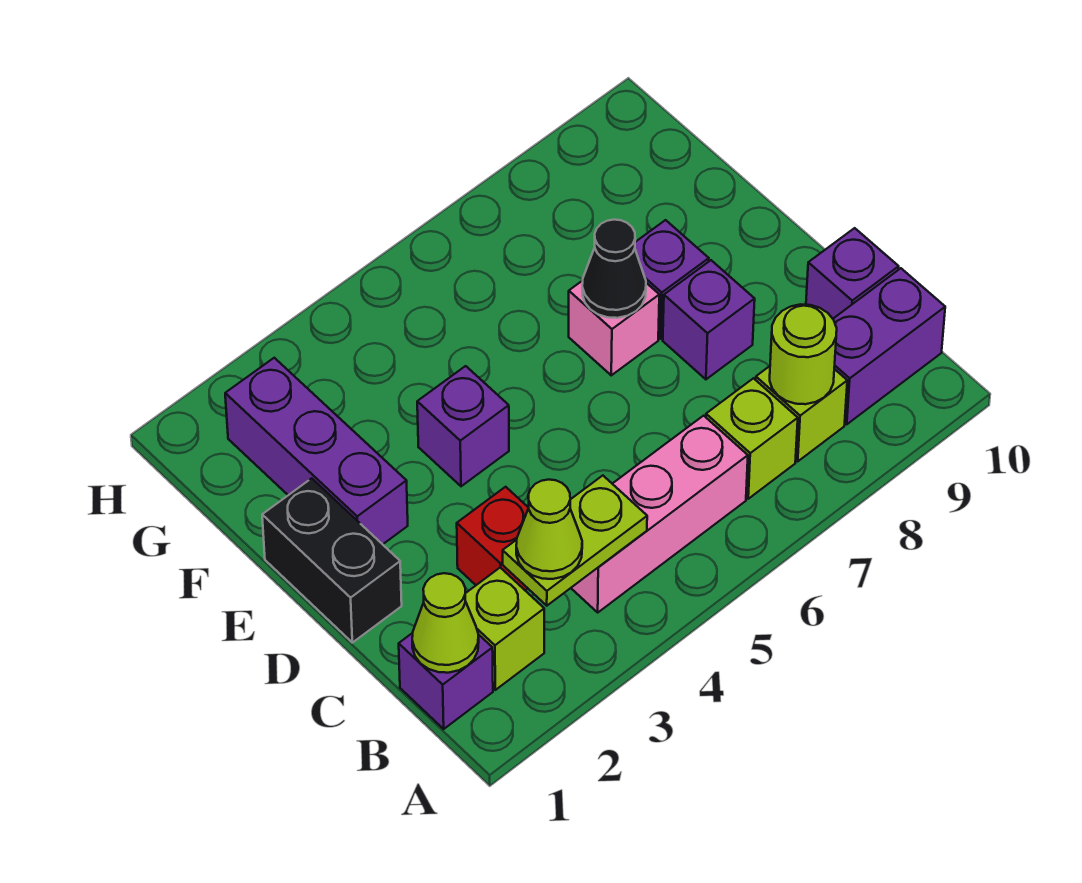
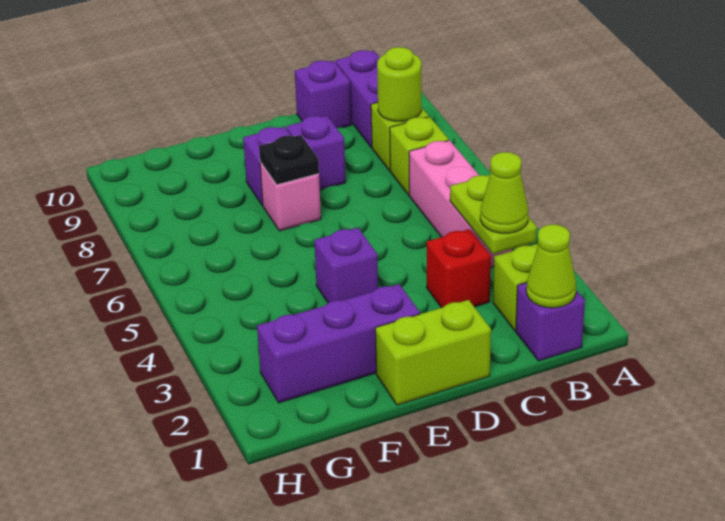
black brick D1:E1 level 1 -> lime brick D1:E1 level 1
black cone E7 level 2 -> black plate E7 level 2

